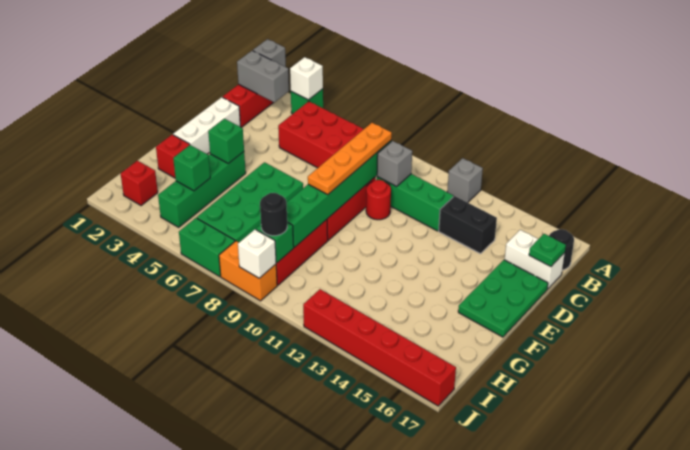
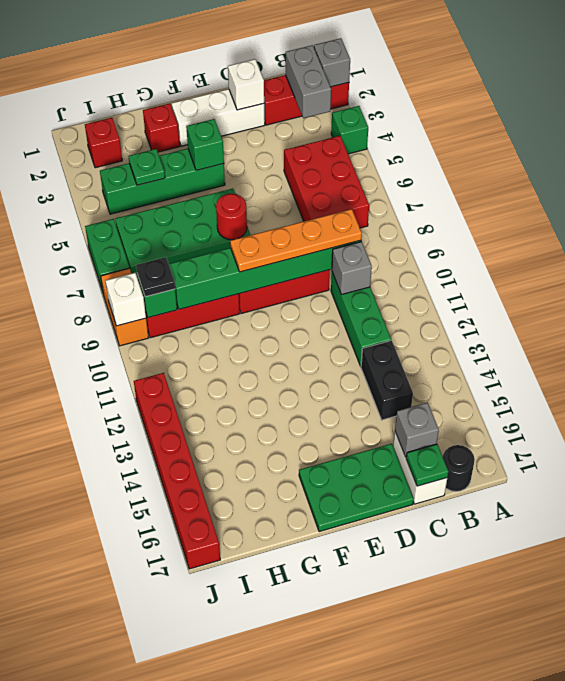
white brick A4 level 2 -> white brick D2 level 2
grey brick A12 level 1 -> grey brick C16 level 2
red round brick D10 level 1 -> red round brick F7 level 2
green brick H4 level 2 -> green plate H4 level 2
black round brick I9 level 3 -> black plate I9 level 3

